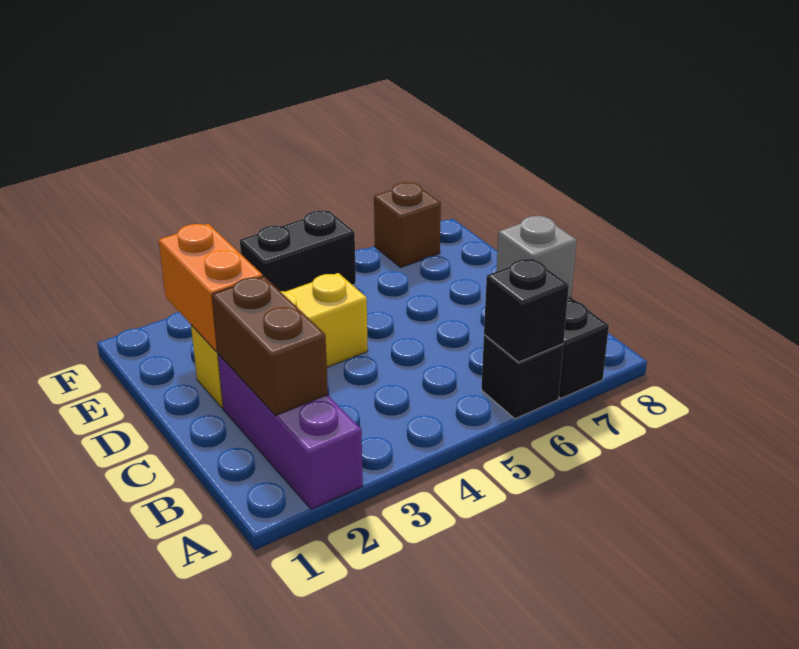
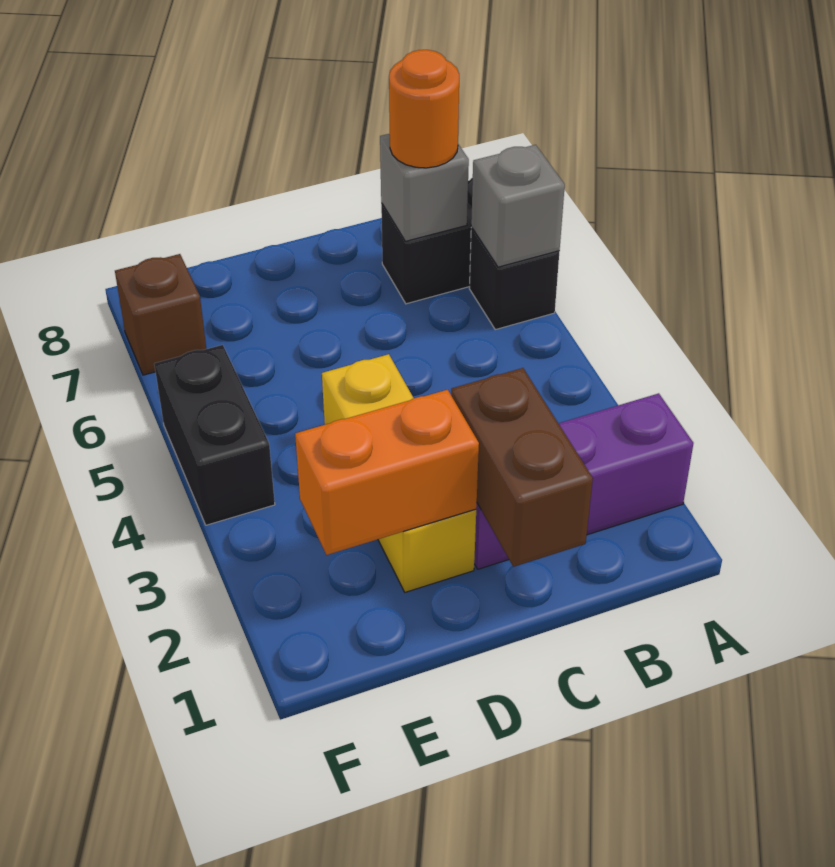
black brick A6 level 2 -> grey brick A6 level 2
brown brick B2:C2 level 2 -> brown brick C1:C2 level 2
none -> orange round brick B7 level 3

